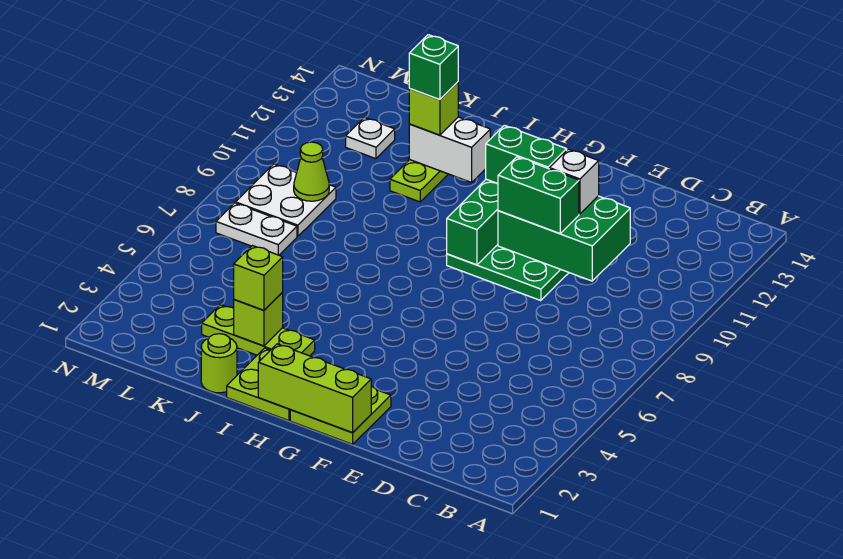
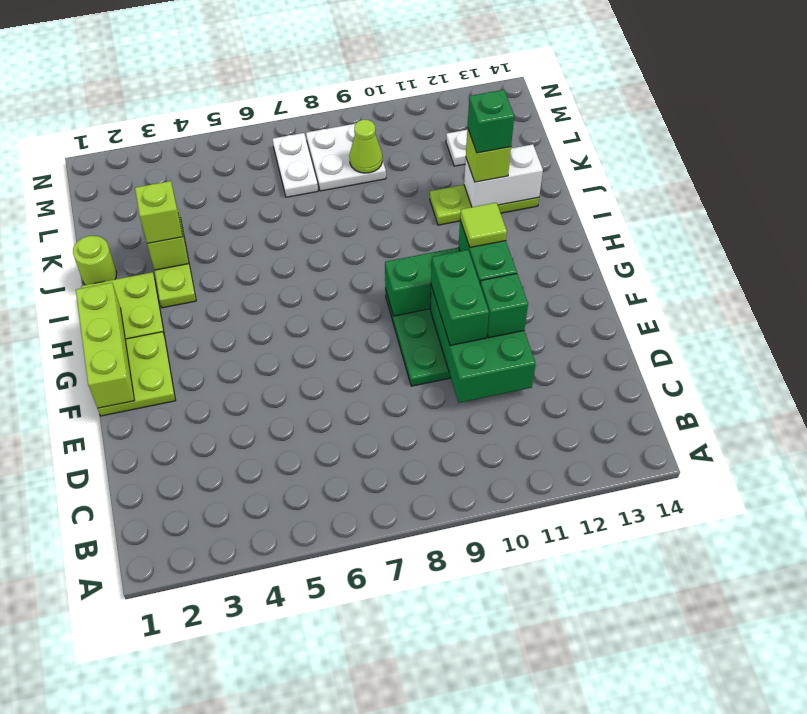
white brick E11 level 3 -> green brick E11 level 3
none -> lime tile G11 level 4
white brick I12:J12 level 2 -> white brick J12:J13 level 2

